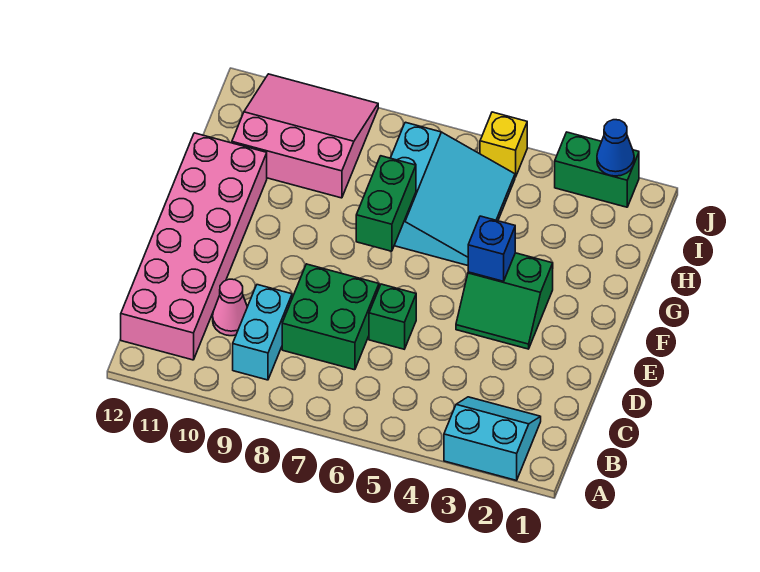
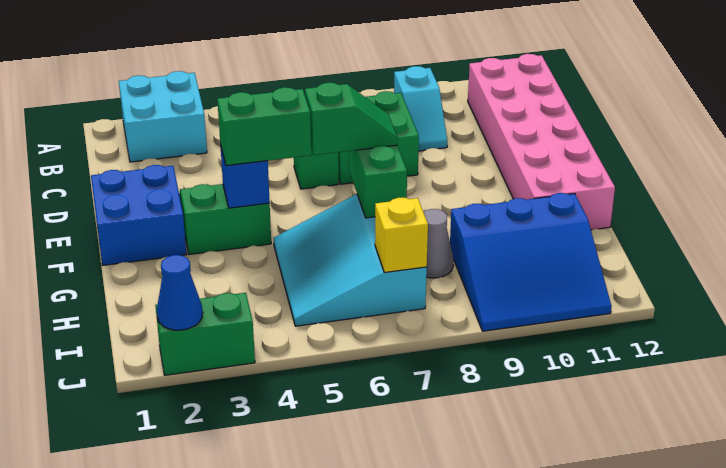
cyan slope A2:B3 level 1 top A -> cyan brick A2:B3 level 1
cyan brick B9:C9 level 1 -> cyan slope B9:C9 level 1 top B
pink cone C10 level 1 -> none
none -> blue brick E1:F2 level 1
none -> green brick F4:F5 level 3
none -> green slope F6:F7 level 3 top 6
none -> grey cone H8 level 1
pink slope H9:J11 level 1 top H -> blue slope H9:J11 level 1 top H
yellow brick J5 level 1 -> yellow brick I7 level 2

